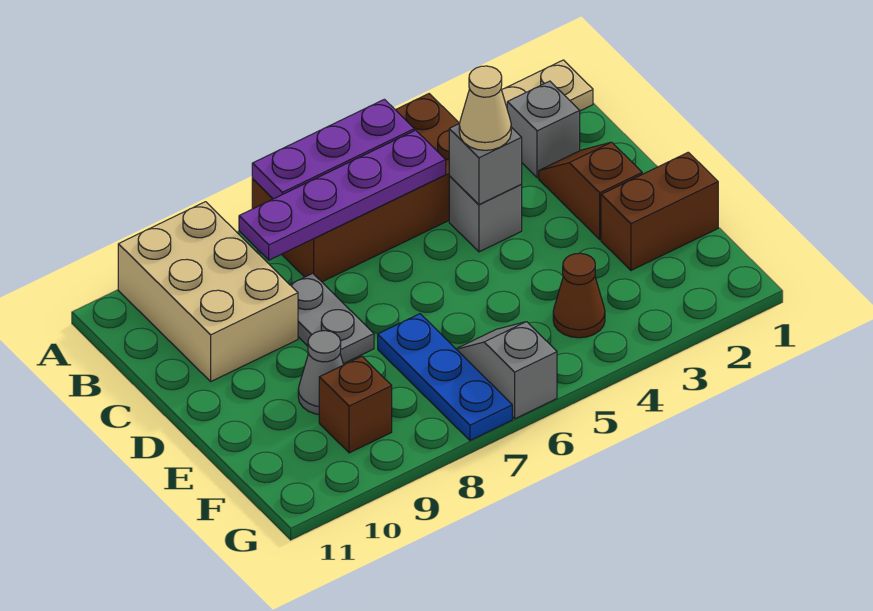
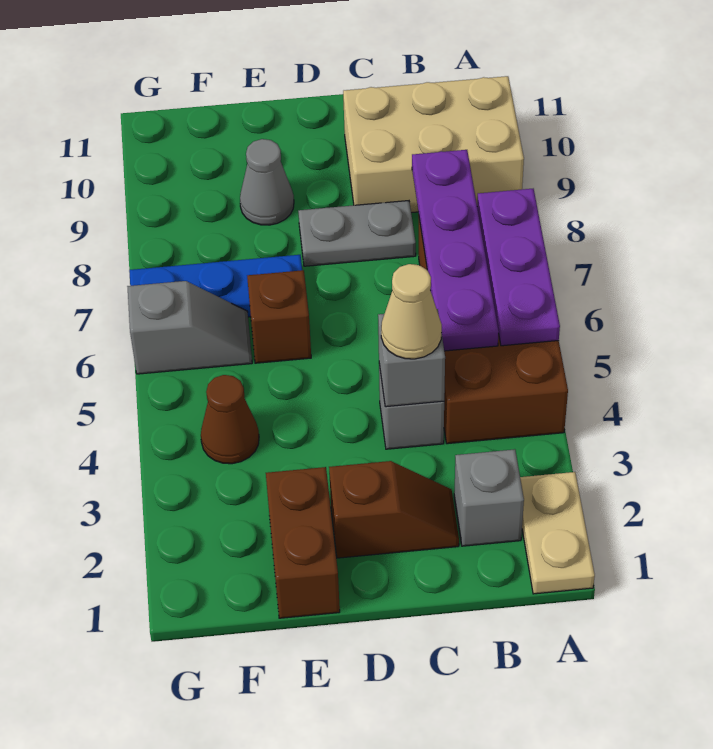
brown brick F9 level 1 -> brown brick E6 level 1

